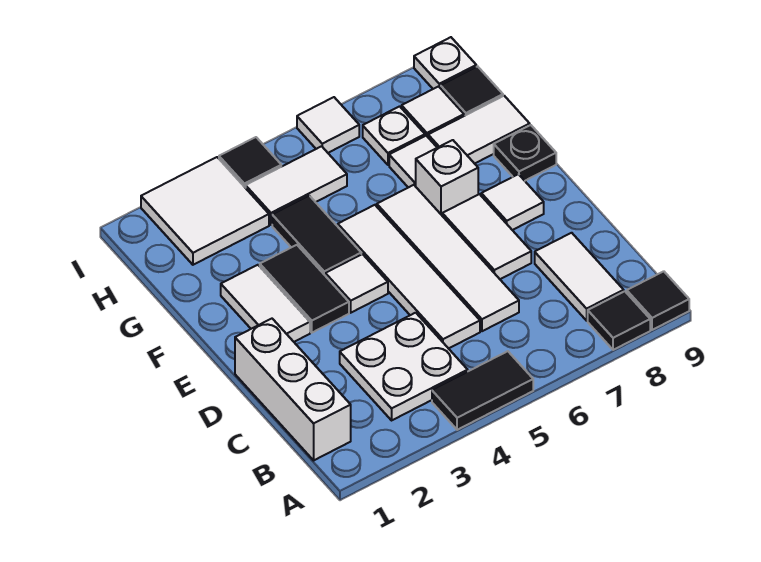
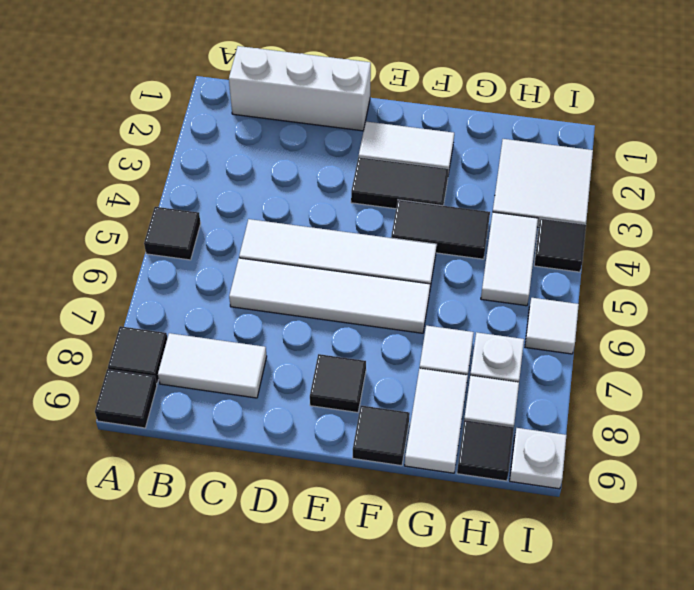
black tile A4:A5 level 1 -> black tile A5 level 1
white plate B3:C4 level 1 -> none
white tile D7:E7 level 1 -> none
white tile E4 level 1 -> none
white tile E8 level 1 -> black tile E8 level 1
white brick F7 level 1 -> none
black plate F9 level 1 -> black tile F9 level 1

